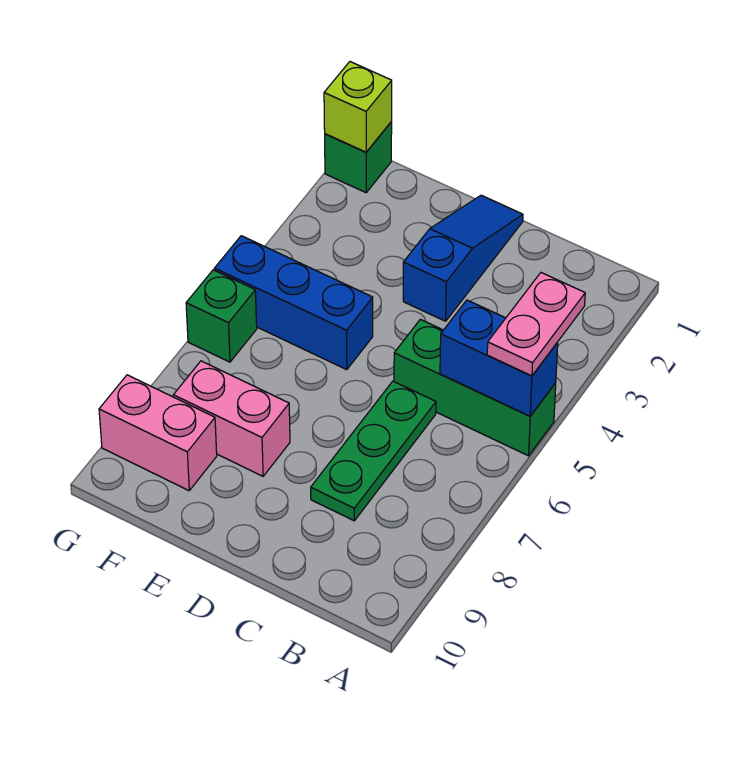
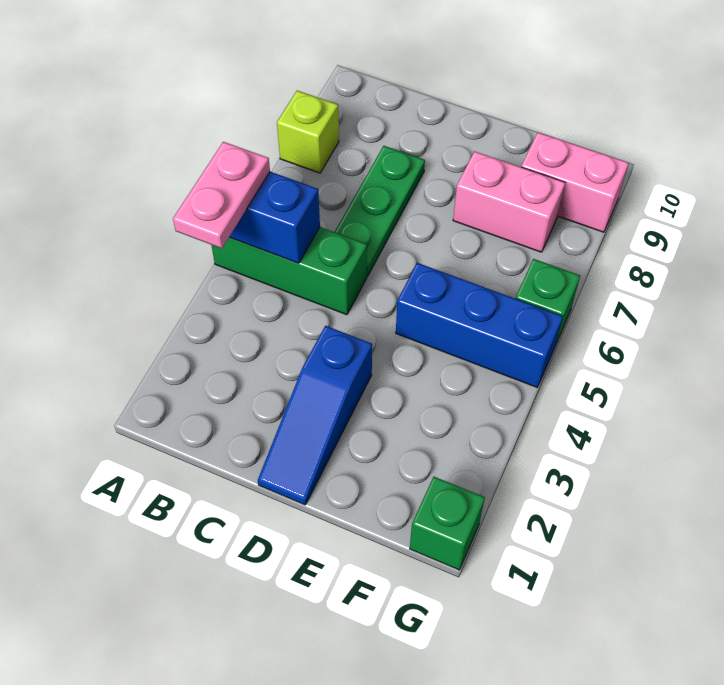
lime brick G1 level 2 -> lime brick A8 level 1

